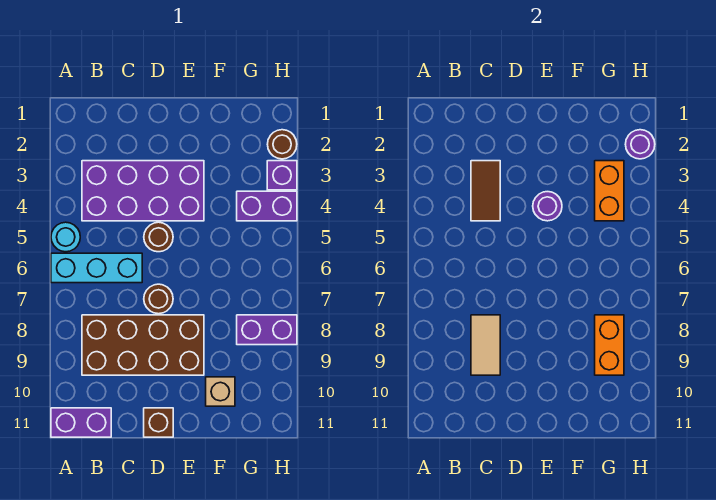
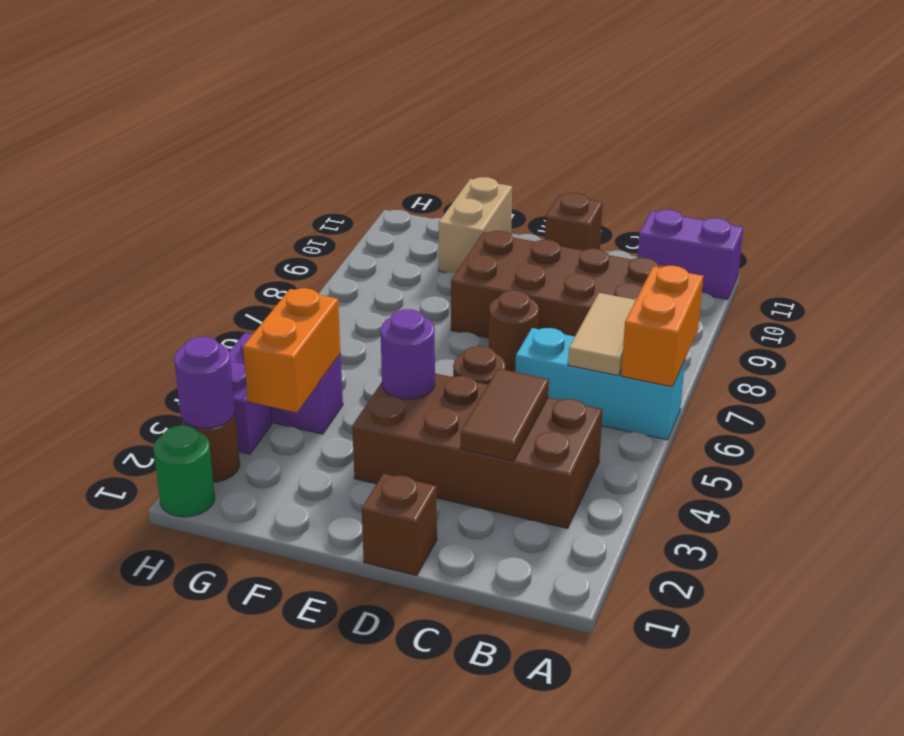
cyan round brick A5 level 1 -> none
purple brick B3:E4 level 1 -> brown brick B3:E4 level 1
tan tile C8:C9 level 2 -> tan tile B6:B7 level 2
none -> brown brick D1 level 1
tan brick F10 level 1 -> tan brick F10:F11 level 1
purple brick G8:H8 level 1 -> none
orange brick G8:G9 level 2 -> orange brick A6:A7 level 2
none -> green round brick H1 level 1

